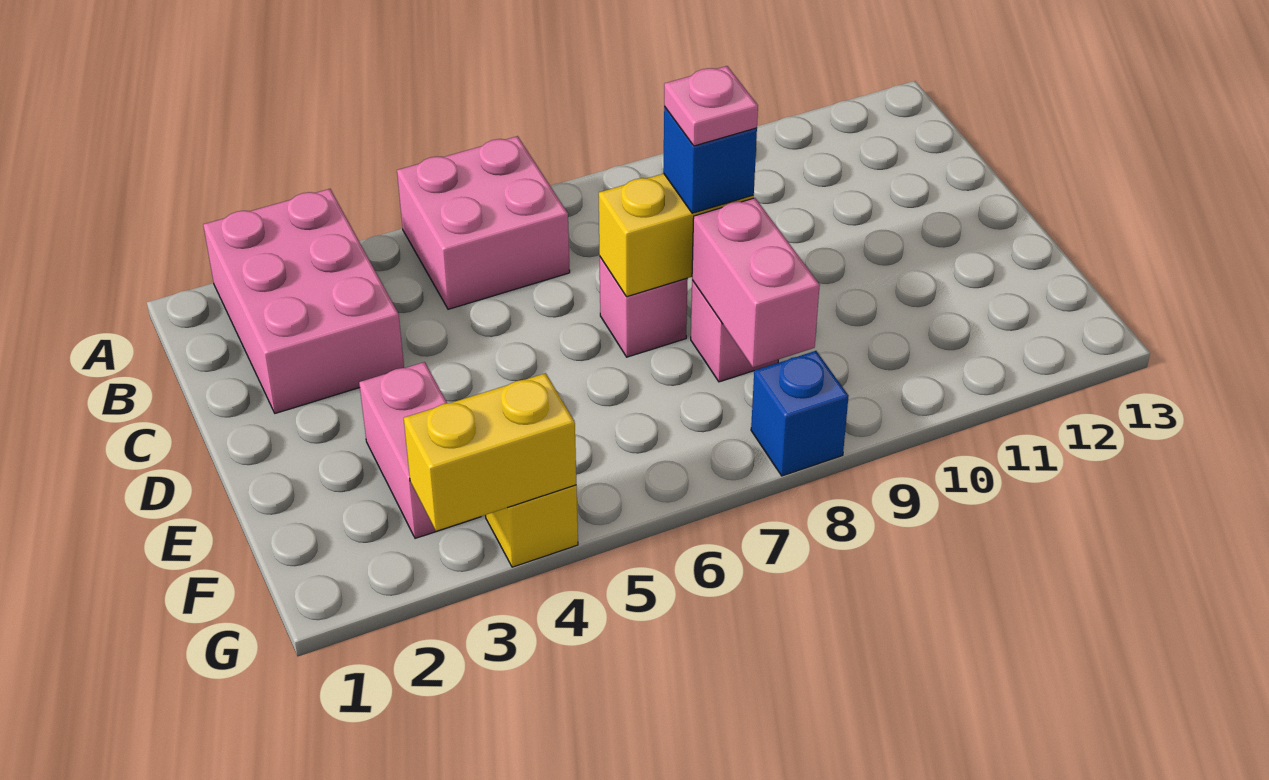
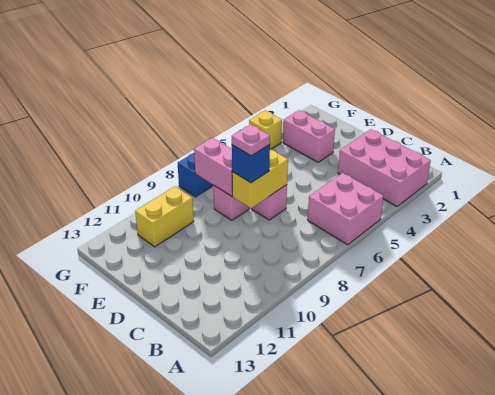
yellow brick G3:G4 level 2 -> yellow brick F10:F11 level 1

